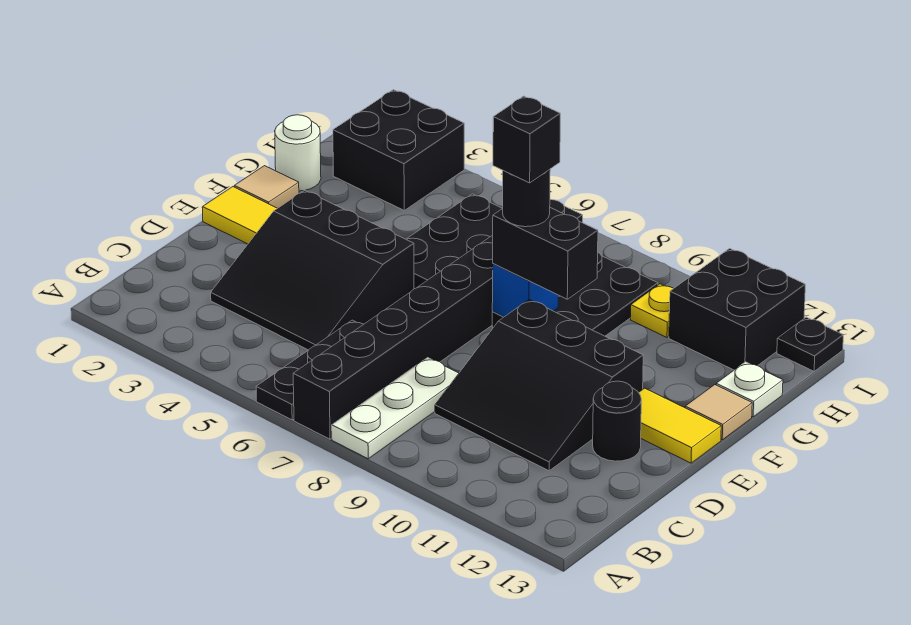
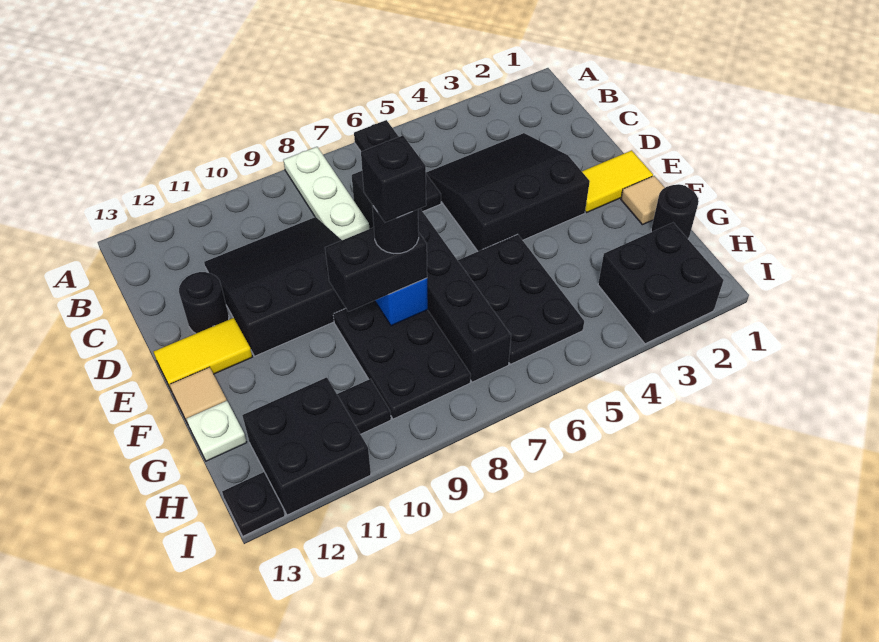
black brick A7:H7 level 1 -> black brick C7:H7 level 1
white round brick G1 level 1 -> black round brick G1 level 1
yellow plate H10 level 1 -> black plate H10 level 1

